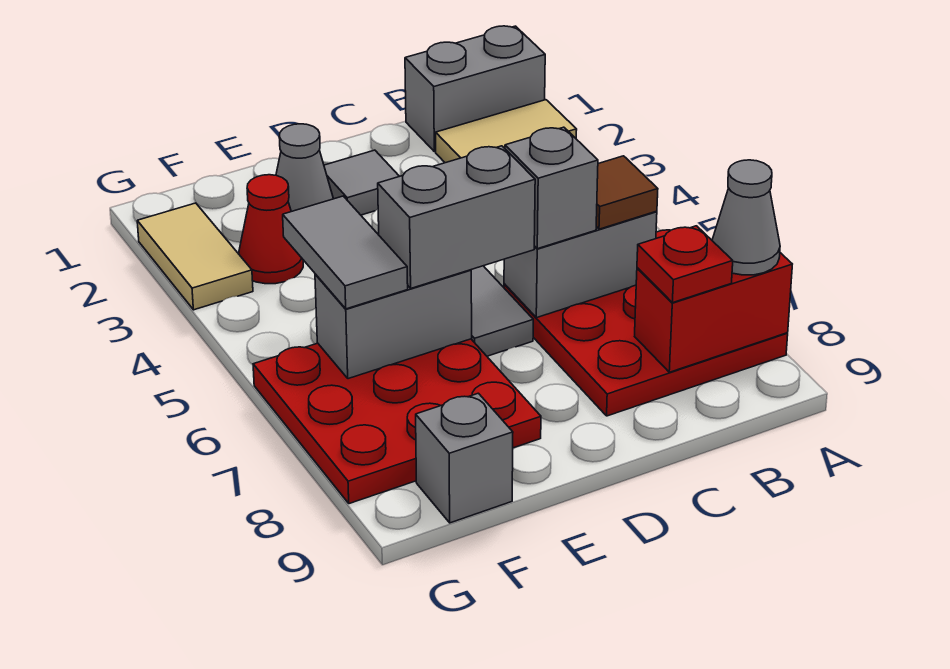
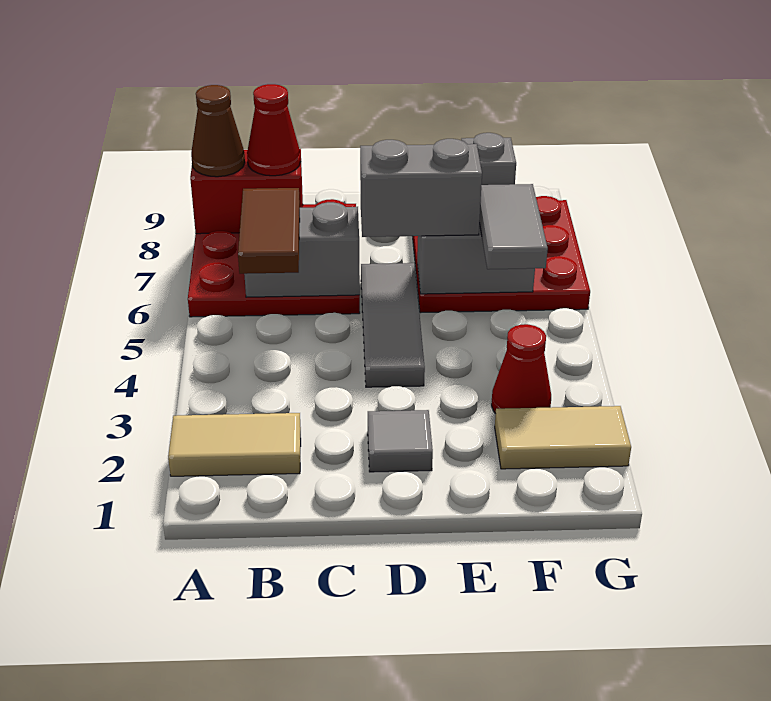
grey brick A1:B1 level 1 -> none
grey cone A8 level 3 -> brown cone A8 level 3
brown tile B6 level 3 -> brown tile B5:B6 level 3
red plate B8 level 3 -> red cone B8 level 3
grey brick C6 level 3 -> none
grey cone E2 level 1 -> none
tan tile G2:G3 level 1 -> tan tile F2:G2 level 1

